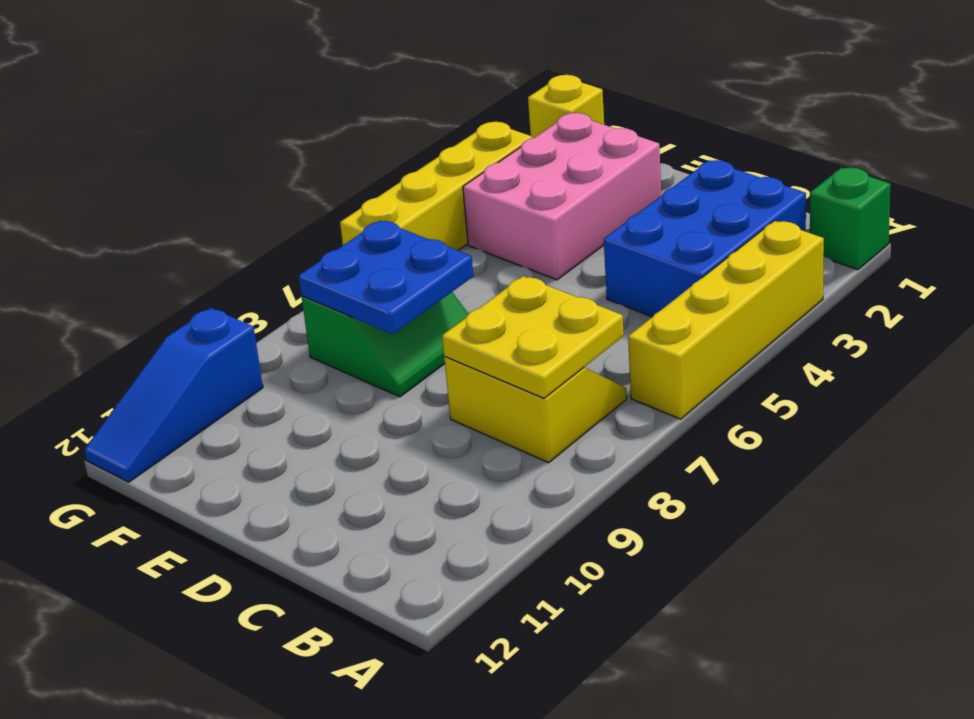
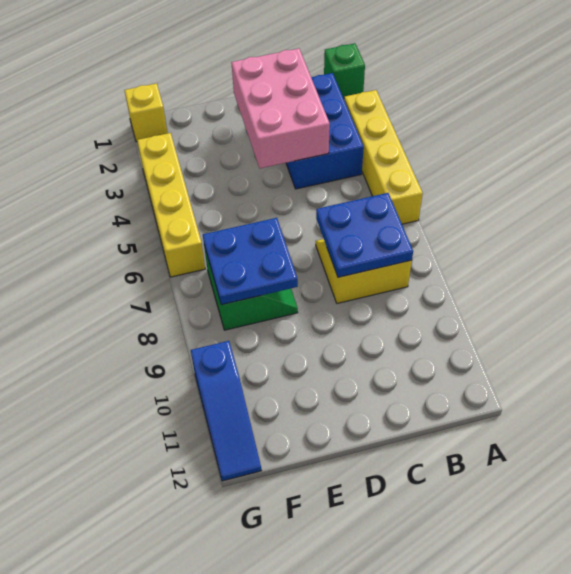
yellow plate B7:C8 level 2 -> blue plate B7:C8 level 2
pink brick E2:F4 level 1 -> pink brick C2:D4 level 2

